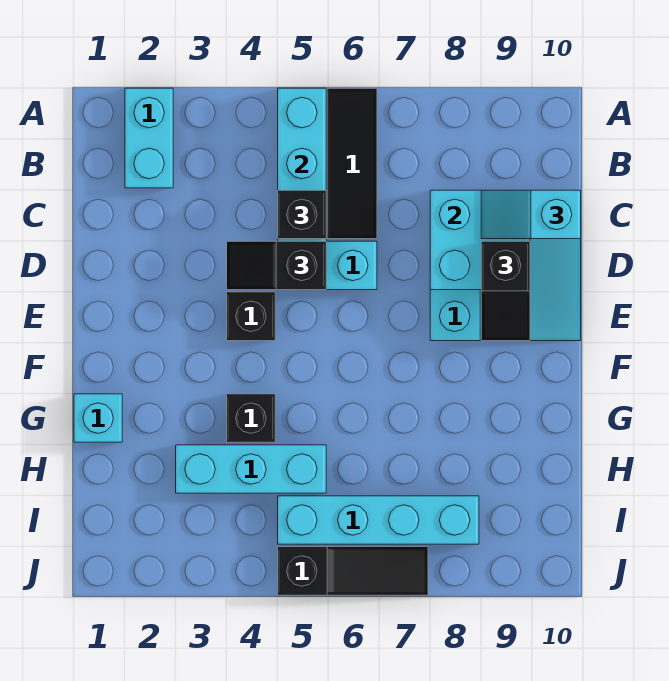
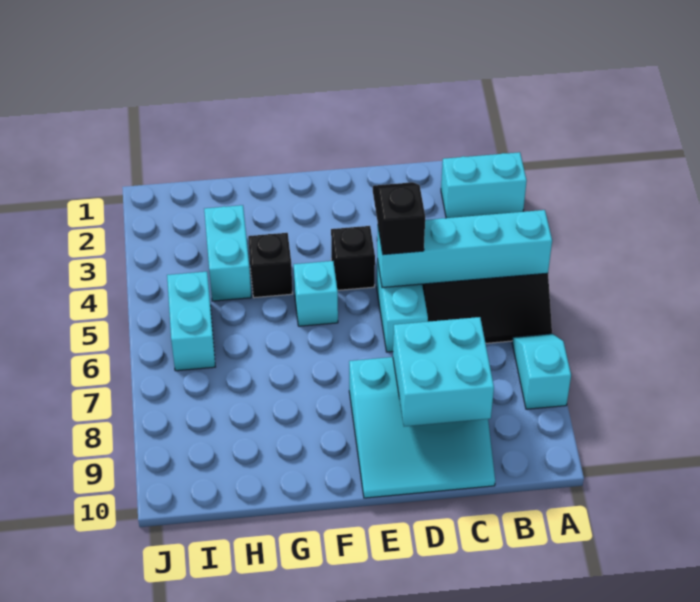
black brick C5 level 3 -> none
cyan slope C9:C10 level 3 top 10 -> cyan slope A7:A8 level 1 top 8
black slope D9:E9 level 3 top D -> none
cyan brick G1 level 1 -> cyan brick F5 level 1
cyan brick H3:H5 level 1 -> cyan brick H3:H4 level 1
cyan brick I5:I8 level 1 -> cyan brick I5:I6 level 1
black slope J5:J7 level 1 top 5 -> none

